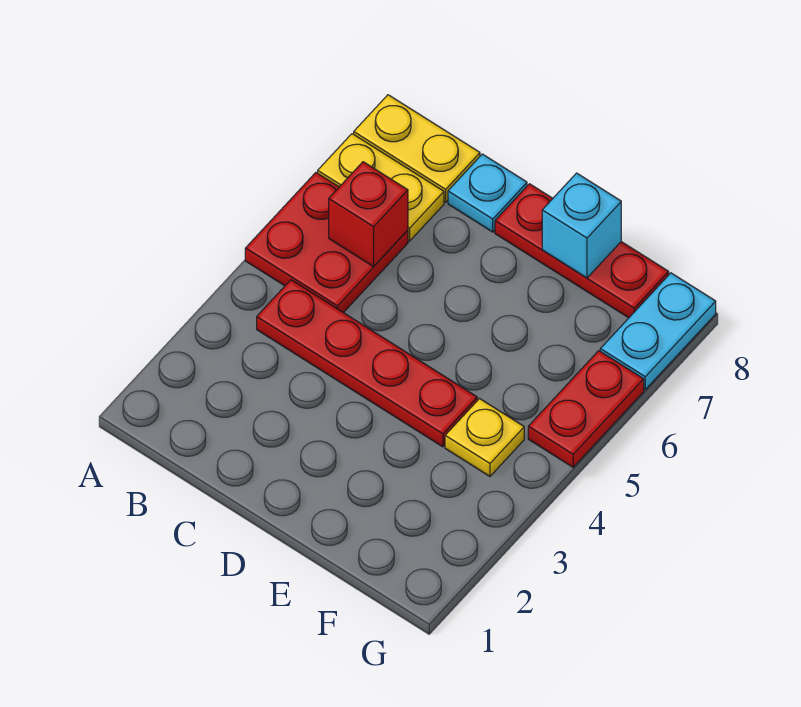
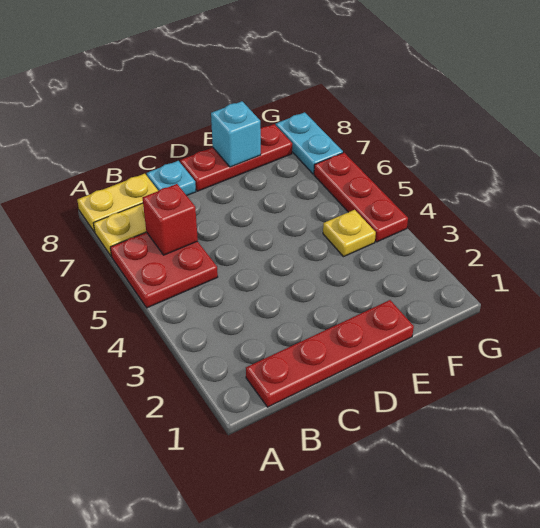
red plate B4:E4 level 1 -> red plate B1:E1 level 1
red plate G5:G6 level 1 -> red plate G4:G6 level 1

